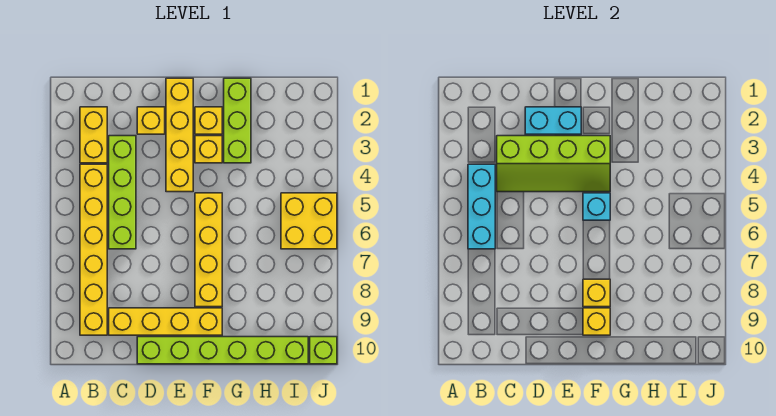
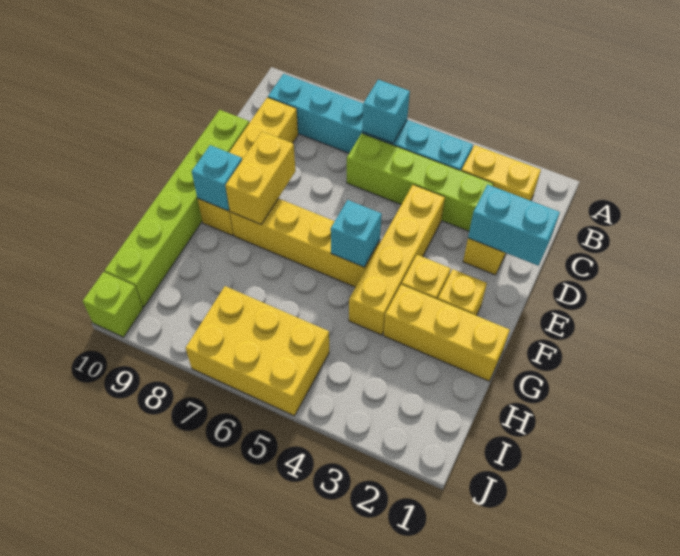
yellow brick B4:B9 level 1 -> cyan brick B4:B9 level 1
cyan brick B4:B6 level 2 -> cyan brick B6 level 2
lime slope C3:F4 level 2 top 3 -> none
cyan brick D2:E2 level 2 -> cyan brick D1:D2 level 2
yellow brick E1:E4 level 1 -> yellow brick D4:G4 level 1
yellow brick F8 level 2 -> yellow brick E8:F8 level 2
yellow brick F9 level 2 -> cyan brick F9 level 2
lime brick G1:G3 level 1 -> yellow brick G1:G3 level 1
yellow brick I5:J6 level 1 -> yellow brick I5:J7 level 1

